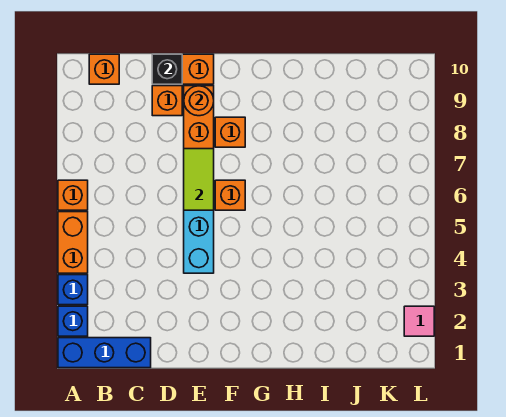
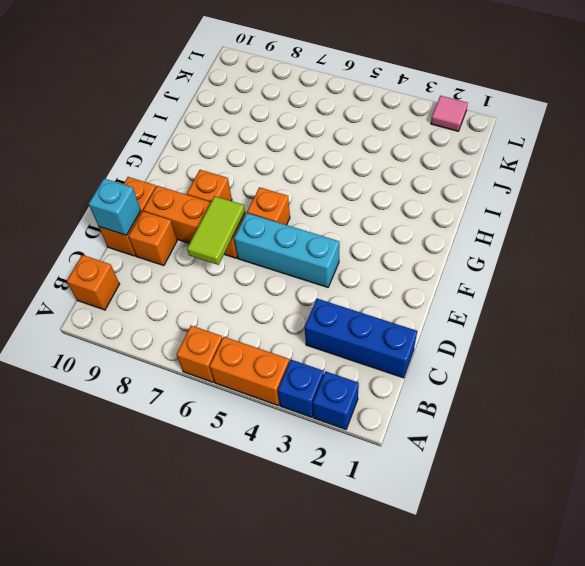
blue brick A1:C1 level 1 -> blue brick C1:C3 level 1
black brick D10 level 2 -> cyan brick D10 level 2
lime tile E6:E7 level 2 -> lime tile D7:E7 level 2
orange round brick E9 level 2 -> none

